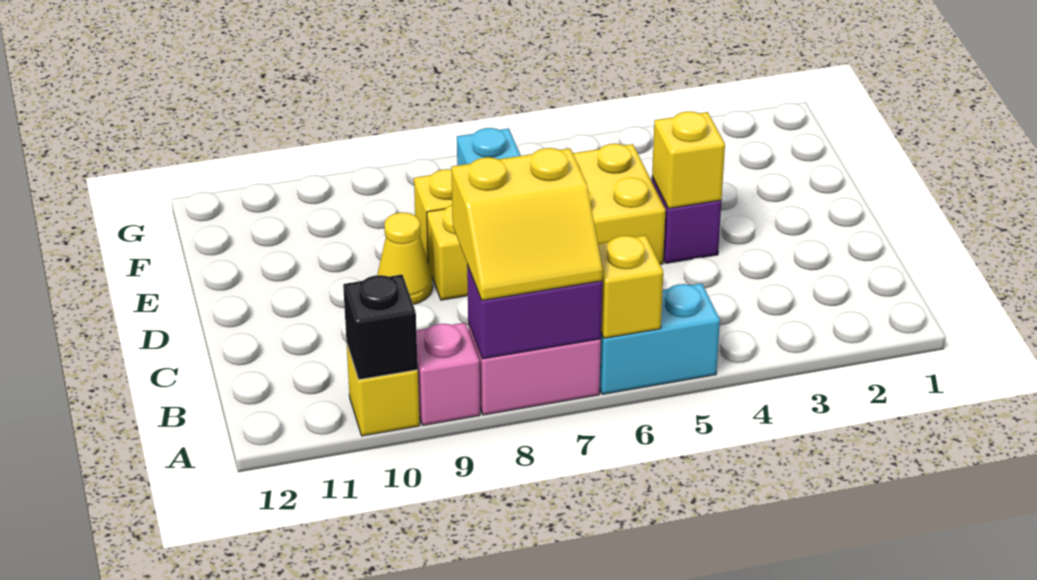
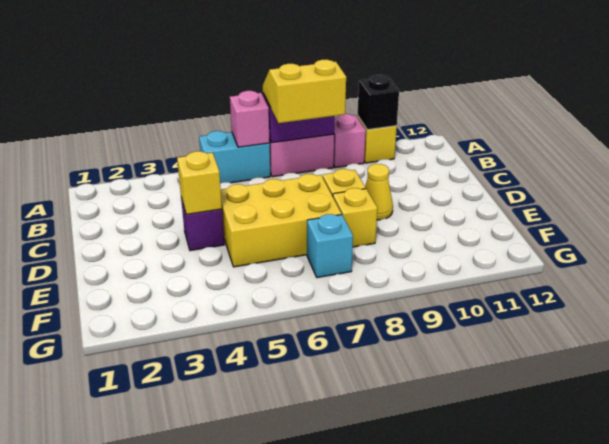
yellow brick A6 level 2 -> pink brick A6 level 2

